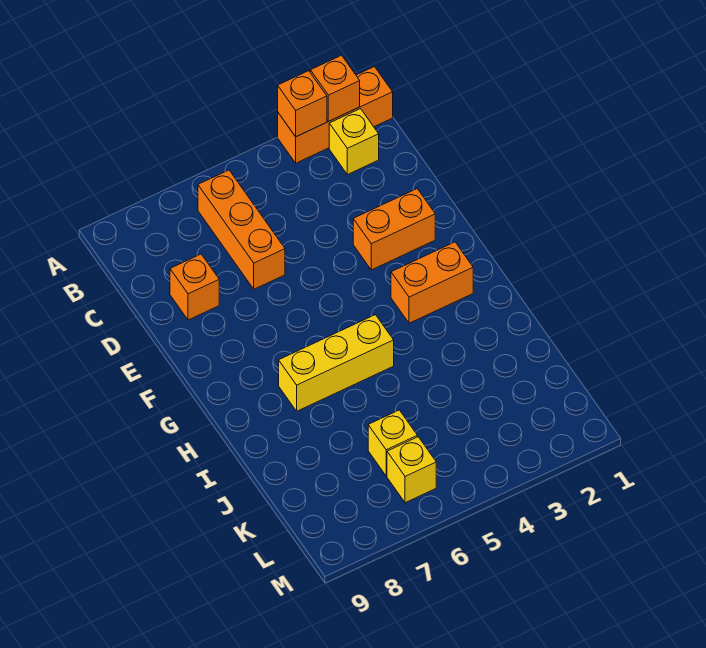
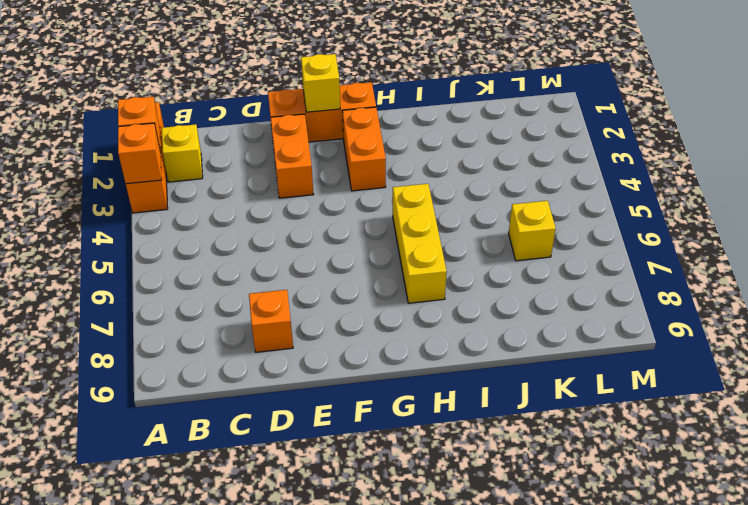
orange brick B6:D6 level 1 -> orange brick E1:G1 level 1
yellow brick L6 level 1 -> yellow brick F1 level 2

